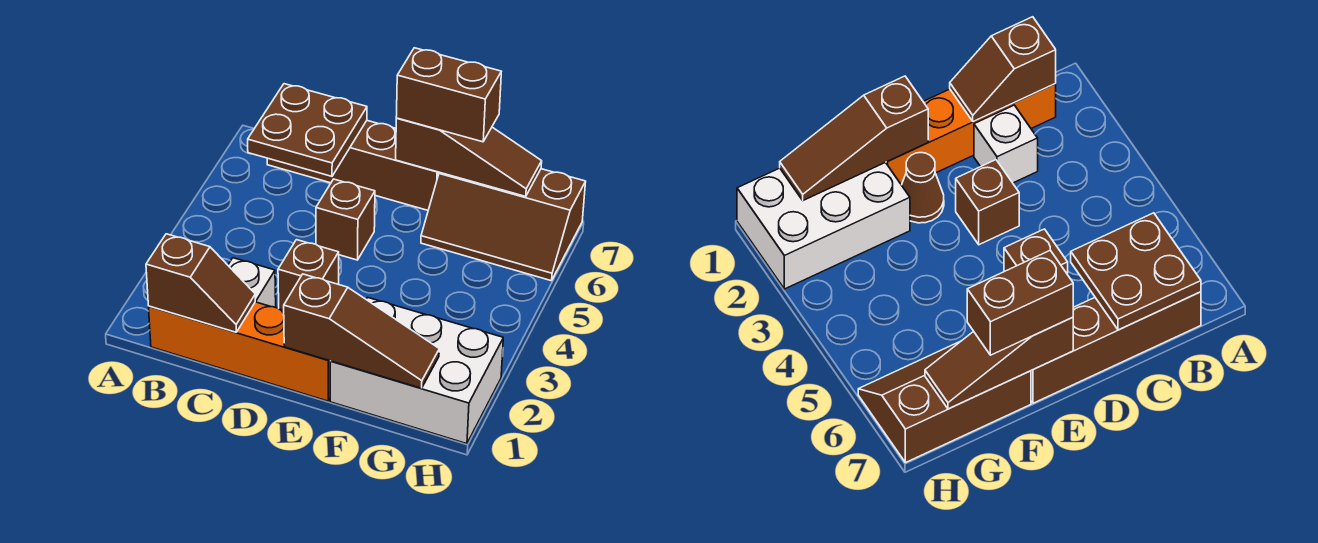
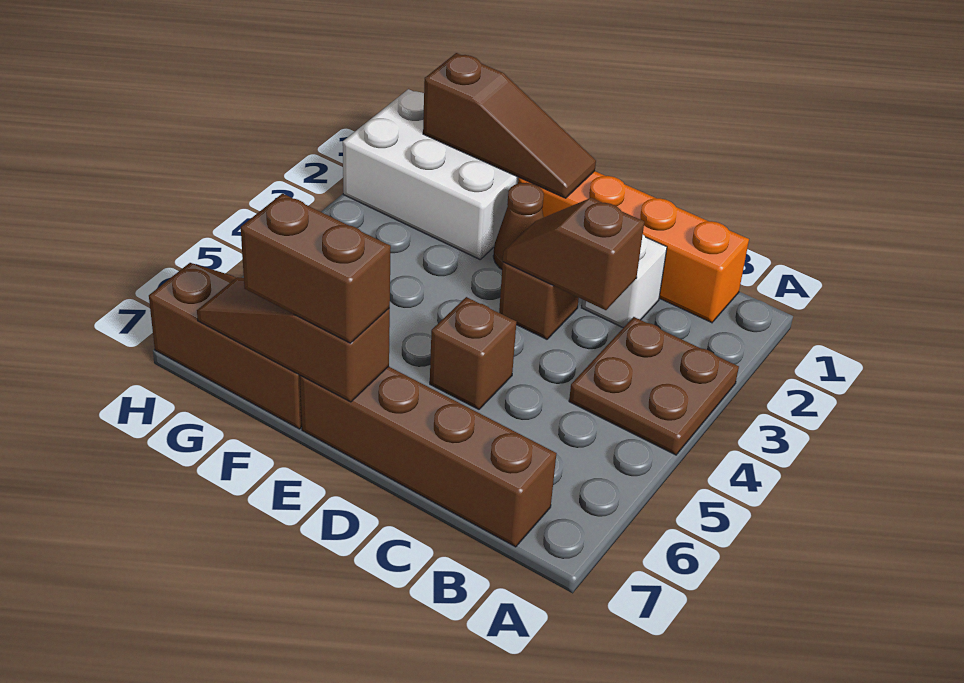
brown slope B1:C1 level 2 top B -> brown slope C3:D3 level 2 top C
brown plate B6:C7 level 2 -> brown plate A3:B4 level 1
brown slope E1:G1 level 2 top E -> brown slope E1:G1 level 2 top G

